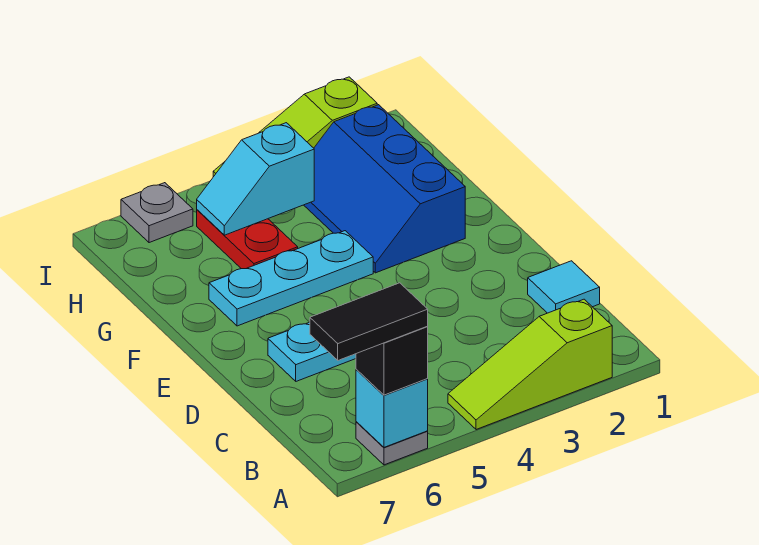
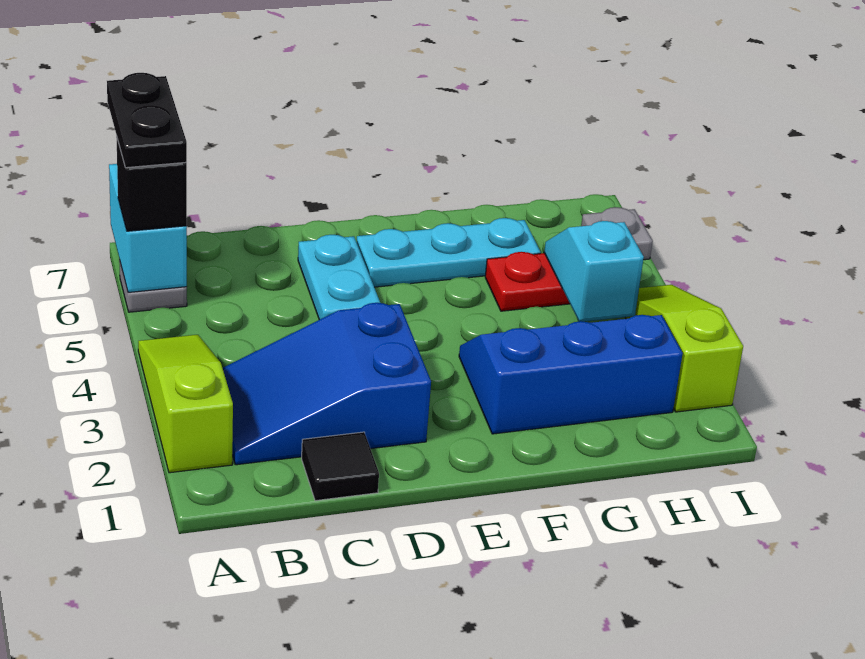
cyan brick A6 level 2 -> cyan brick A6:A7 level 2
black tile A6:A7 level 4 -> black plate A6:A7 level 4
none -> blue slope B2:D3 level 1 top D
cyan tile C1 level 1 -> black tile C1 level 1
cyan plate F4:F6 level 1 -> cyan plate E6:G6 level 1

